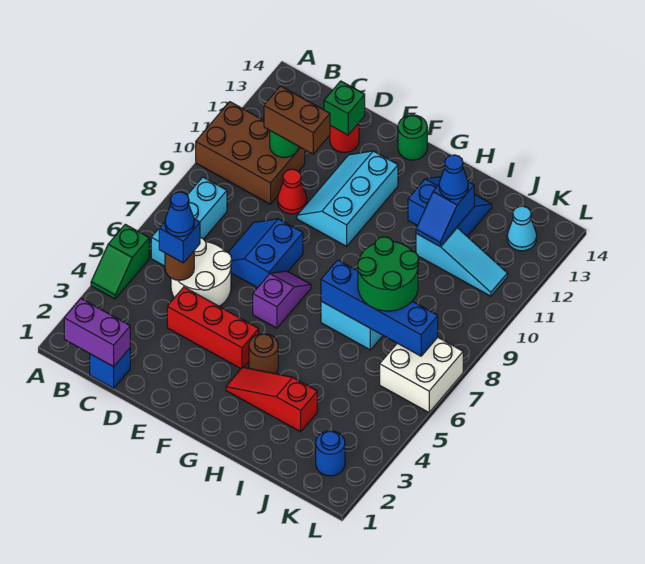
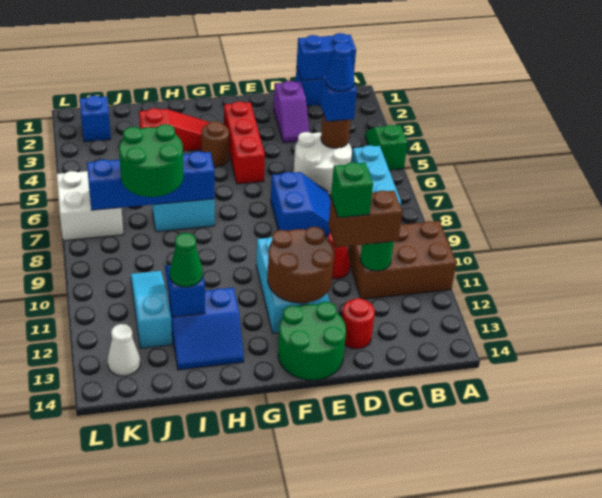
purple brick B1:C1 level 2 -> blue brick B1:C1 level 2
red brick D4:F4 level 1 -> red brick F3:F5 level 1
green brick D13 level 2 -> green brick D11 level 4
none -> brown round brick E11:F12 level 2
purple slope F6:F7 level 1 top 6 -> purple slope D2:D3 level 1 top 2
green round brick F14 level 1 -> green round brick E13:F14 level 1
cyan slope I11:K11 level 1 top I -> cyan slope J10:J12 level 1 top 12
blue cone I12 level 3 -> green cone I12 level 3
blue round brick K2 level 1 -> blue brick K2 level 1
cyan cone K13 level 1 -> white cone K13 level 1

